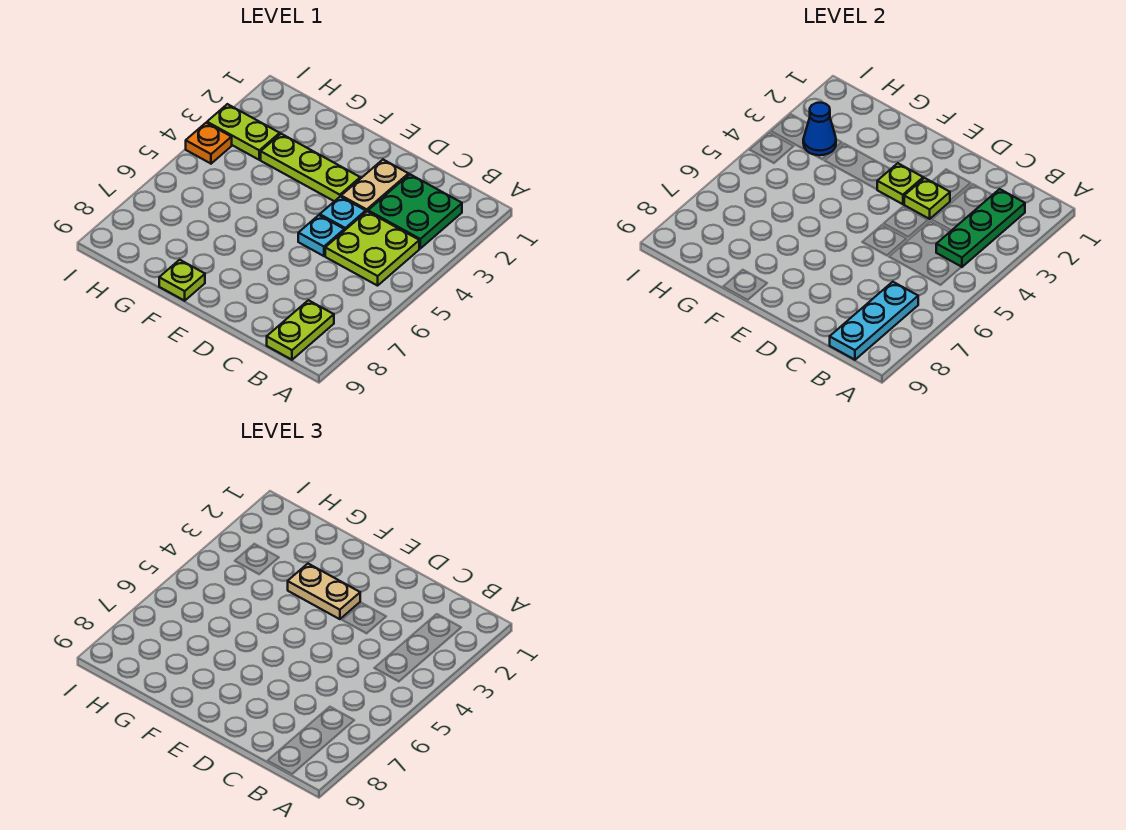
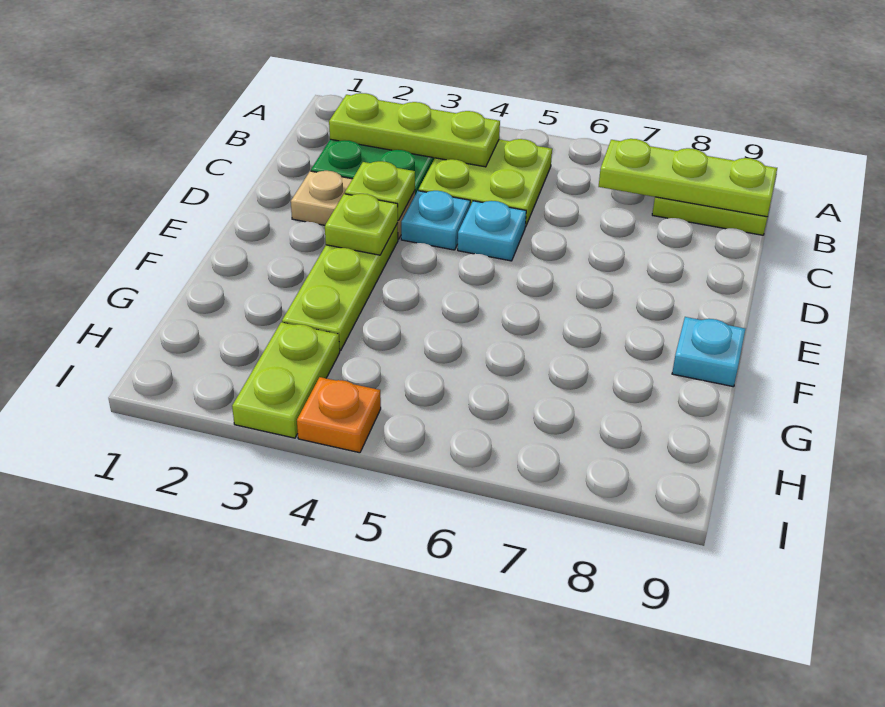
green plate B2:B4 level 2 -> lime plate B2:B4 level 2
cyan plate B7:B9 level 2 -> lime plate B7:B9 level 2
tan plate E3:F3 level 3 -> none
lime plate F9 level 1 -> cyan plate F9 level 1
blue cone H3 level 2 -> none

